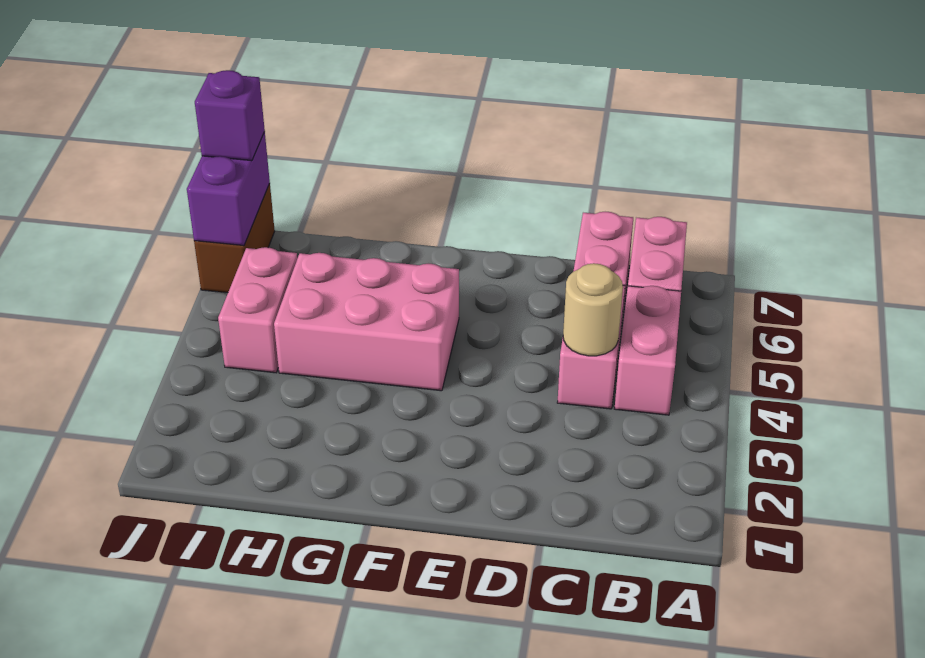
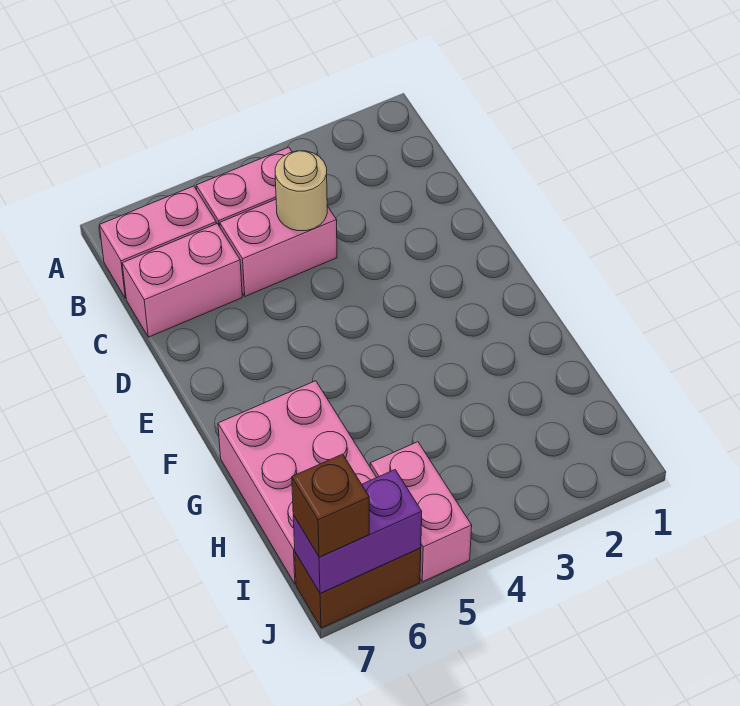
pink brick F4:H5 level 1 -> pink brick G6:I7 level 1
pink brick I4:I5 level 1 -> pink brick I5:J5 level 1
purple brick J7 level 3 -> brown brick J7 level 3

